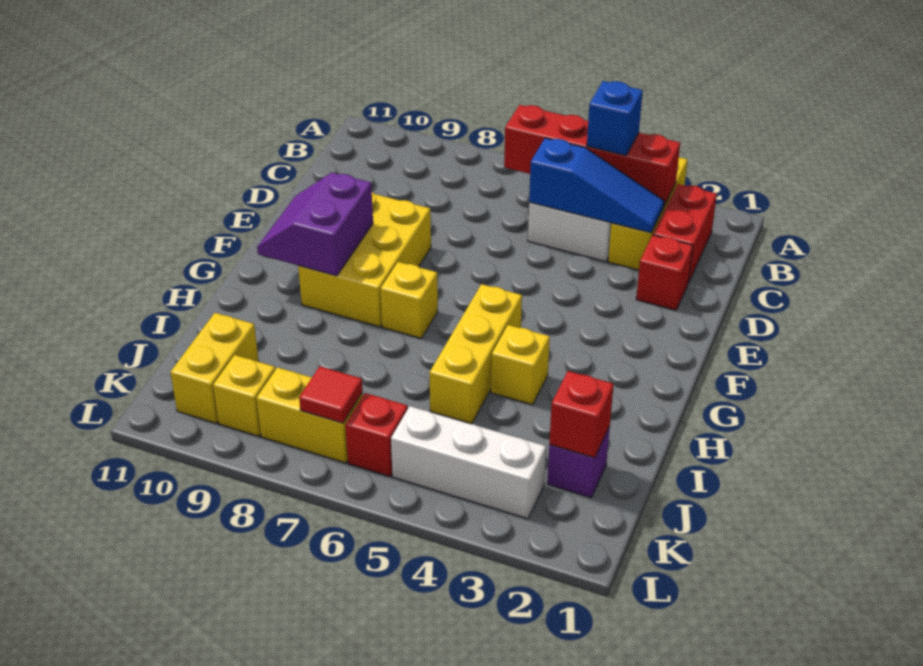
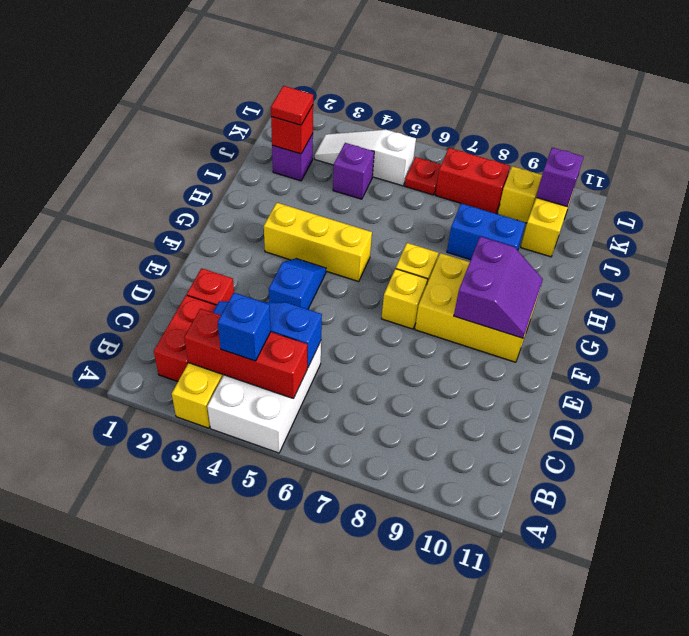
red brick B3:B6 level 2 -> red brick B3:B5 level 2
none -> blue slope E4:F4 level 1 top E
yellow brick E8:G9 level 1 -> yellow brick F8:G10 level 1
yellow brick G5:I5 level 1 -> yellow brick G3:G5 level 1
yellow brick H4 level 1 -> yellow brick F7 level 1
none -> blue brick I8:I9 level 1
none -> purple brick J4 level 1
white brick K3:K5 level 1 -> white slope K3:K5 level 1 top 5
red brick K6 level 1 -> red plate K6 level 1
yellow brick K7:K8 level 1 -> red brick K7:K8 level 1
red tile K7 level 2 -> red tile J2 level 3
none -> purple brick K10 level 2

